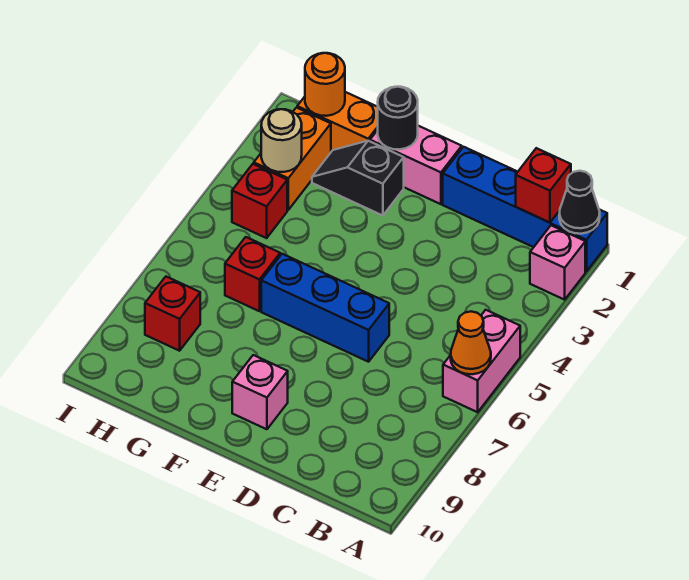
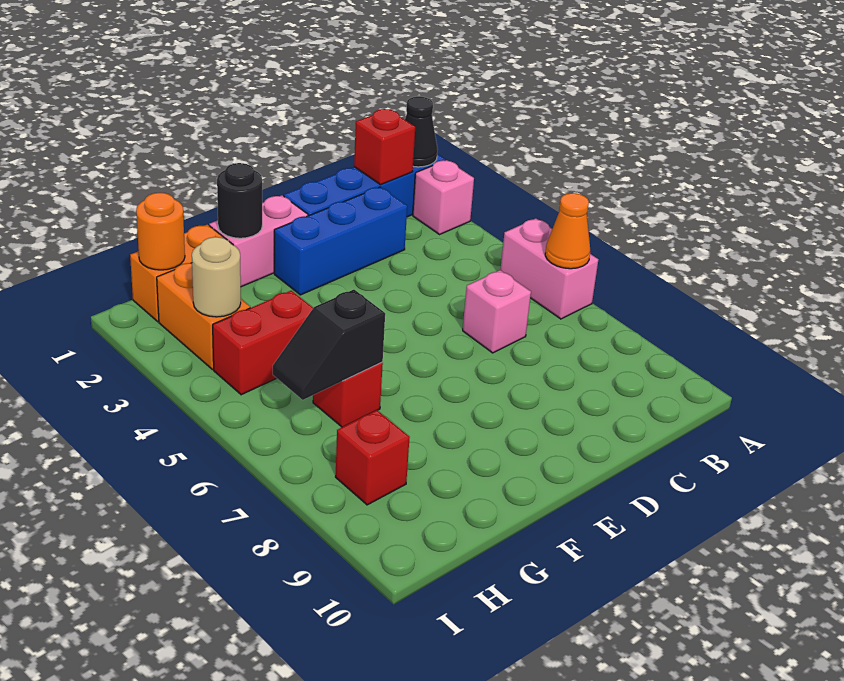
blue brick D6:F6 level 1 -> blue brick C2:E2 level 1
pink brick E9 level 1 -> pink brick C6 level 1
black slope F2:G2 level 1 top F -> black slope G6:H6 level 2 top G
red brick H4 level 1 -> red brick G4:H4 level 1

